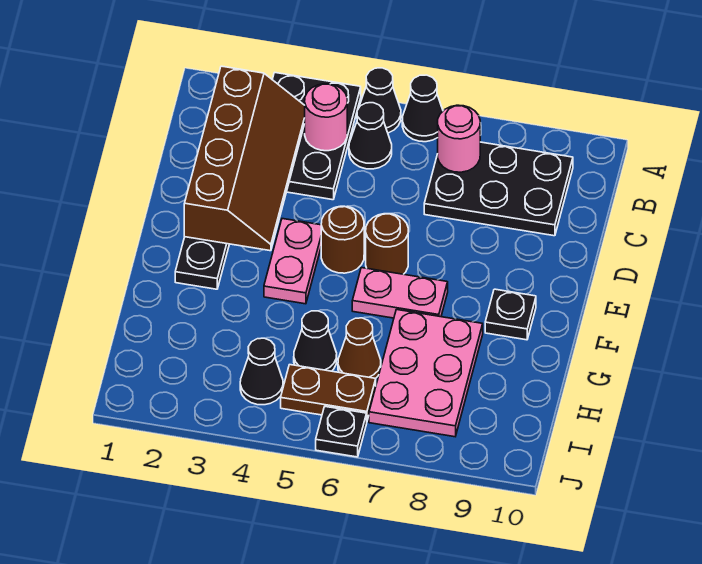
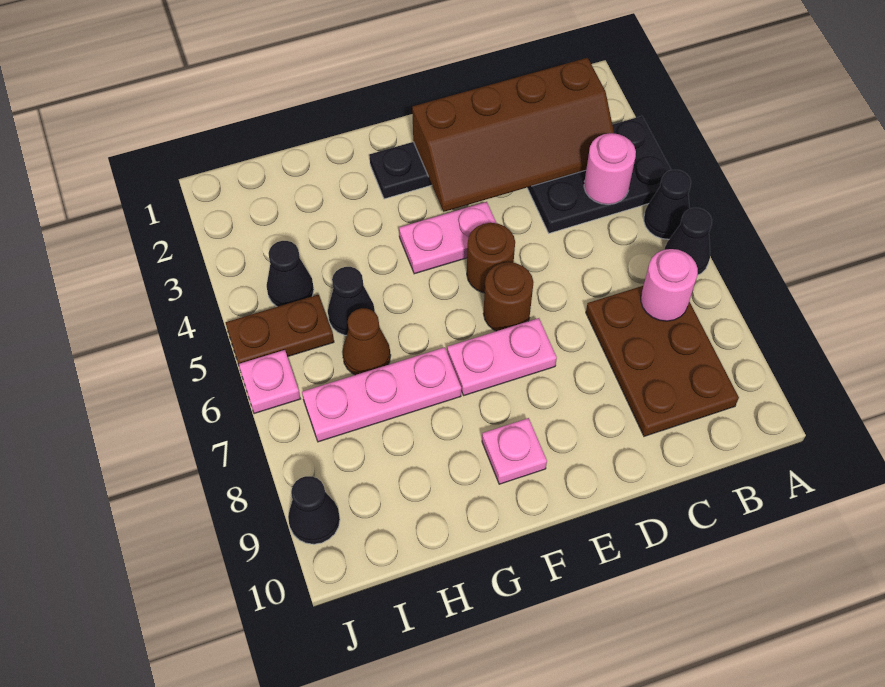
black cone B5 level 1 -> black cone J9 level 1
black plate B7:C9 level 1 -> brown plate B7:C9 level 1
pink plate F6:F7 level 1 -> pink plate E7:F7 level 1
black plate F9 level 1 -> pink plate F9 level 1
pink plate G7:I8 level 1 -> pink plate G7:I7 level 1
brown plate I5:I6 level 1 -> brown plate I5:J5 level 1
black plate J6 level 1 -> pink plate J6 level 1

